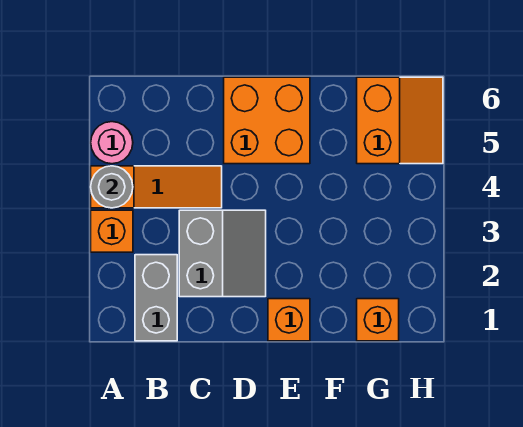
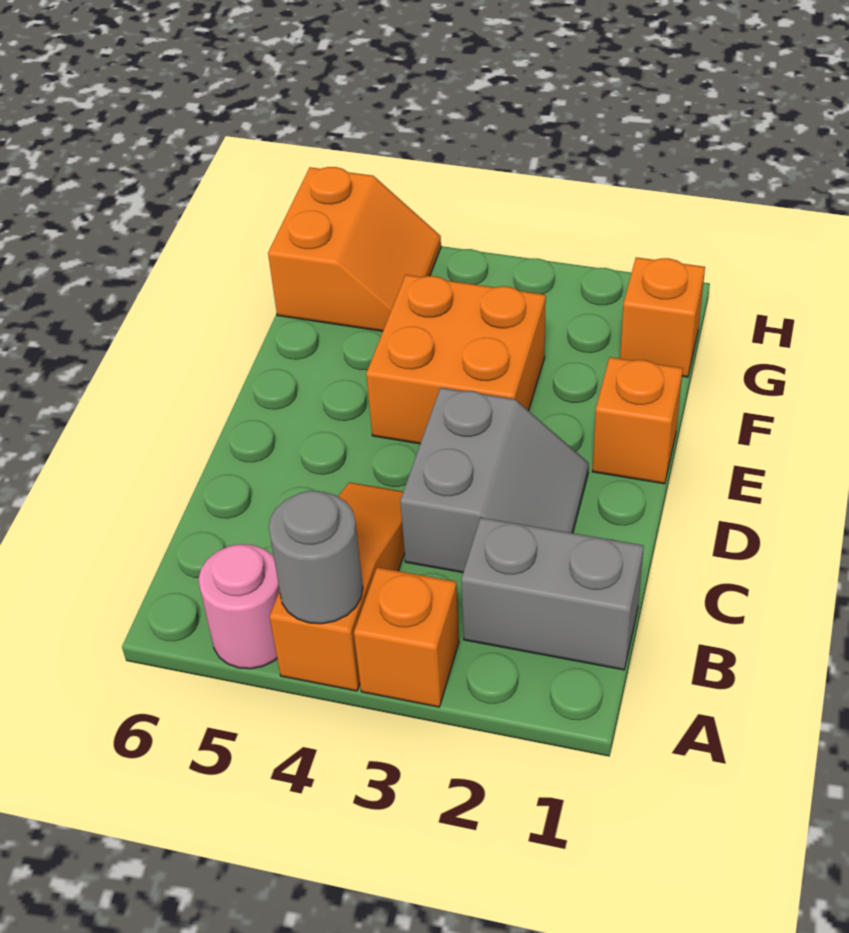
grey slope C2:D3 level 1 top C -> grey slope C2:D3 level 1 top 3
orange brick D5:E6 level 1 -> orange brick E3:F4 level 1
orange slope G5:H6 level 1 top G -> orange slope G5:H6 level 1 top 6

